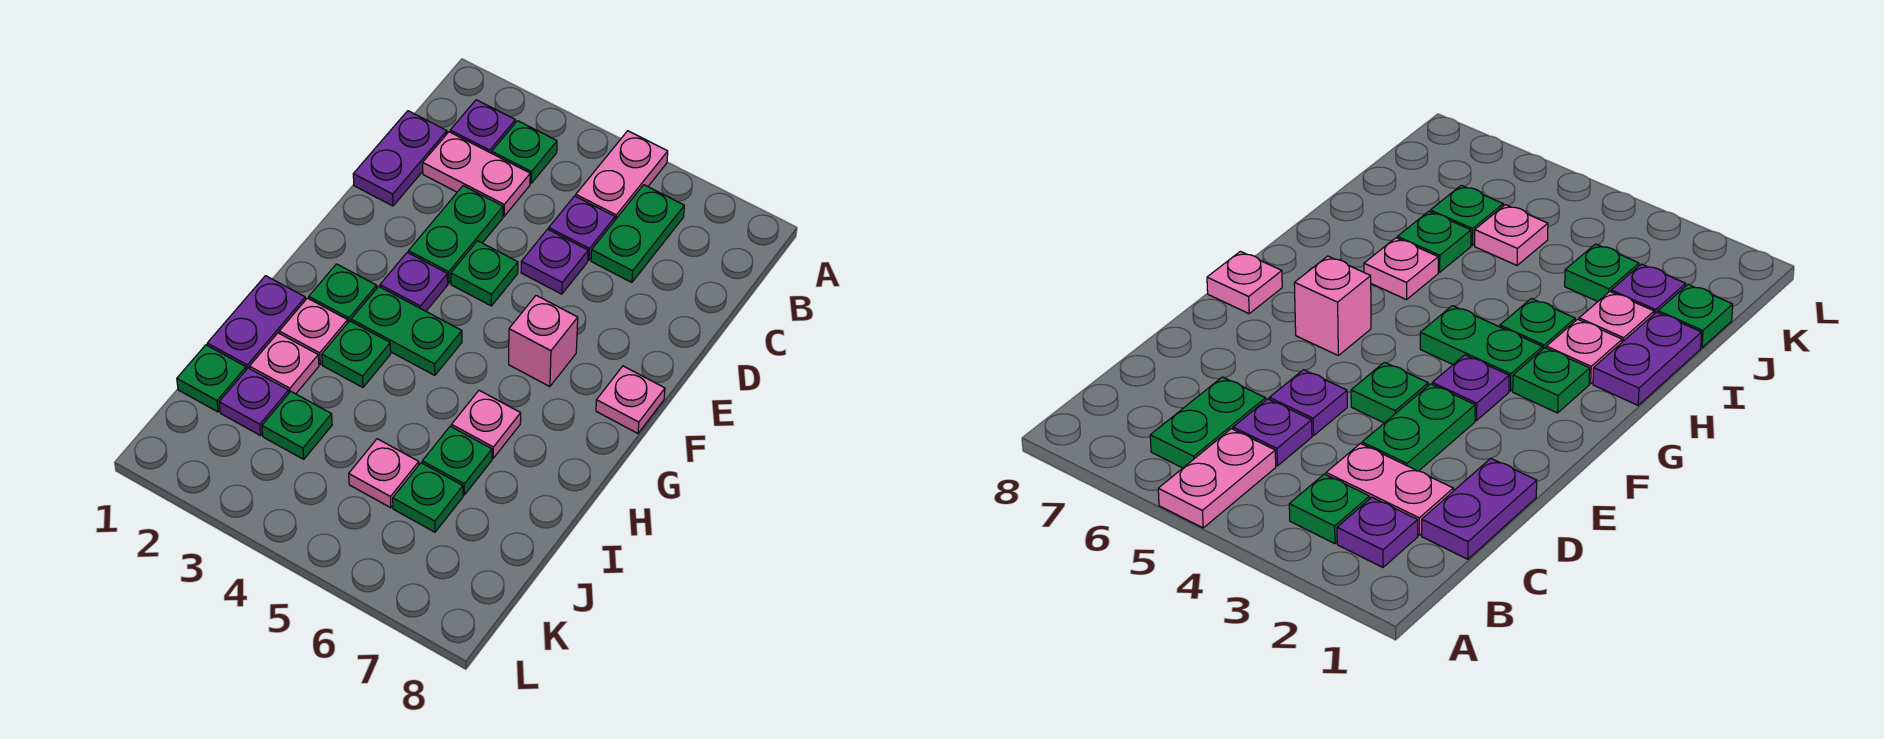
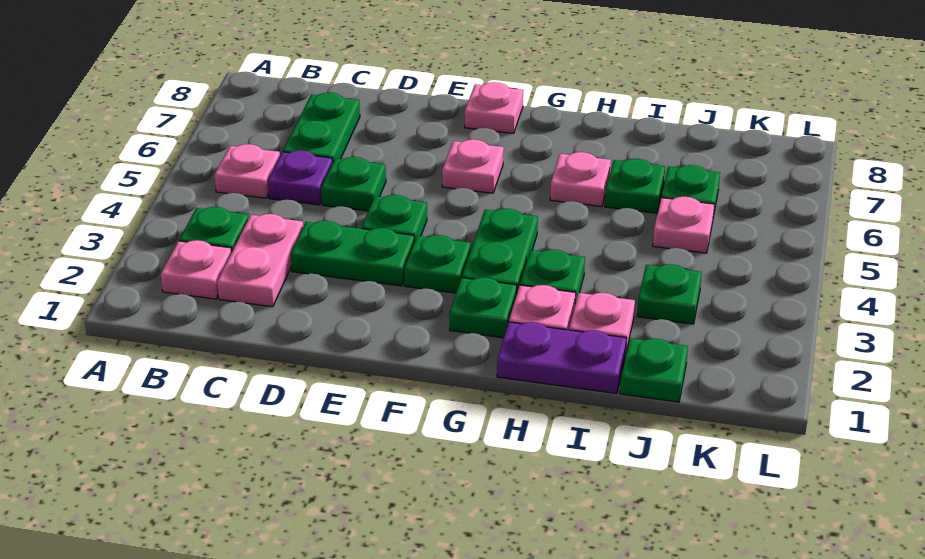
pink plate A5:B5 level 1 -> pink plate B5 level 1
purple plate B2 level 1 -> pink plate B2 level 1
green plate B6:C6 level 1 -> green plate C6:C7 level 1
purple plate C1:D1 level 1 -> none
purple plate D5 level 1 -> green plate D5 level 1
purple plate F3 level 1 -> green plate F3 level 1
pink brick F6 level 1 -> pink plate F6 level 1
purple plate J2 level 1 -> none

